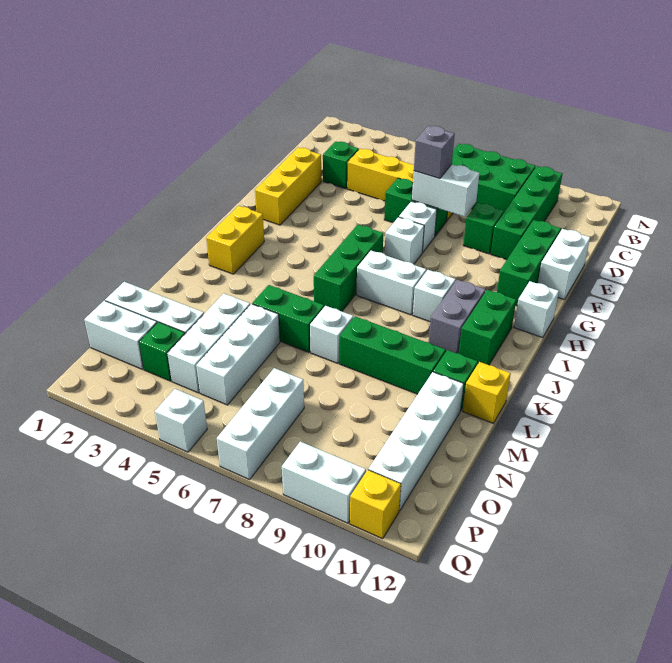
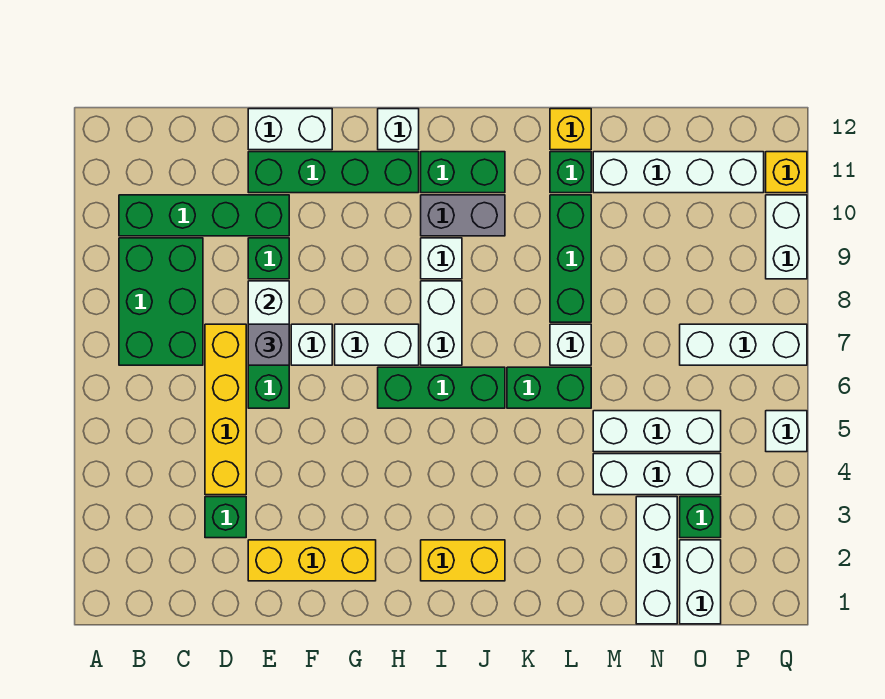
green brick E11:G11 level 1 -> green brick E11:H11 level 1
white brick G7 level 1 -> white brick G7:H7 level 1
green brick L5:L6 level 1 -> green brick K6:L6 level 1

